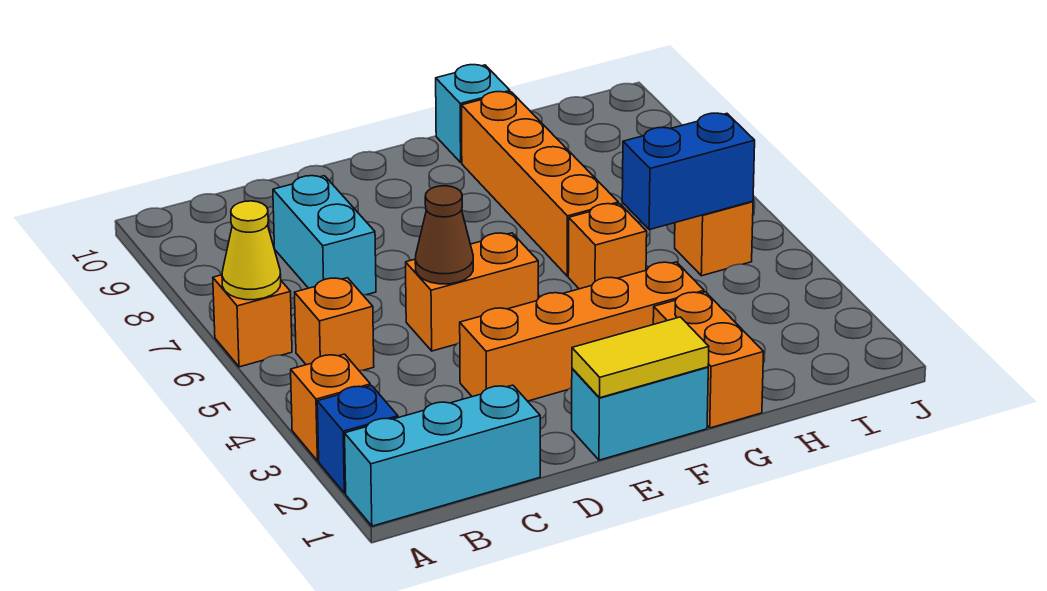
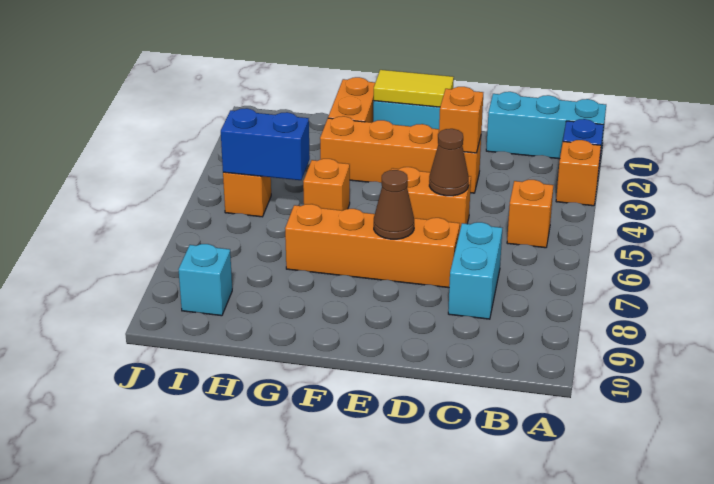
orange brick A6 level 1 -> orange brick D3 level 2
yellow cone A6 level 2 -> none
none -> brown cone E7 level 2
orange brick G6:G9 level 1 -> orange brick D7:G7 level 1
cyan brick G10 level 1 -> cyan brick I9 level 1

